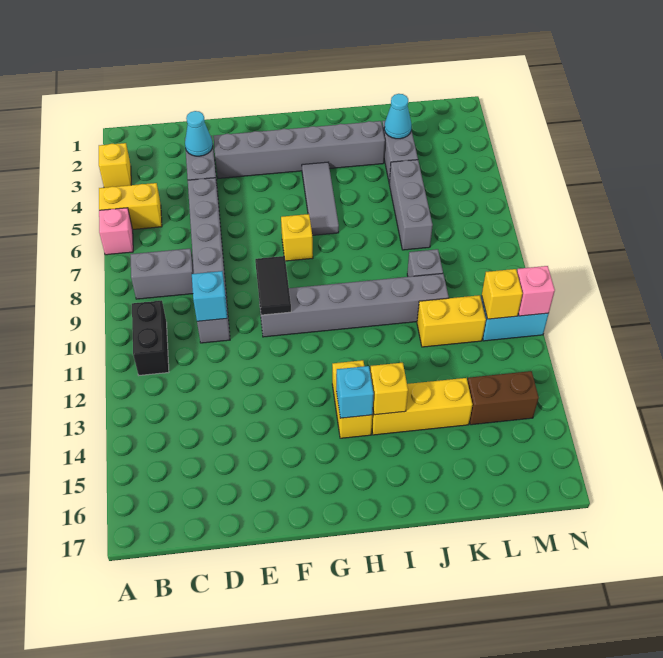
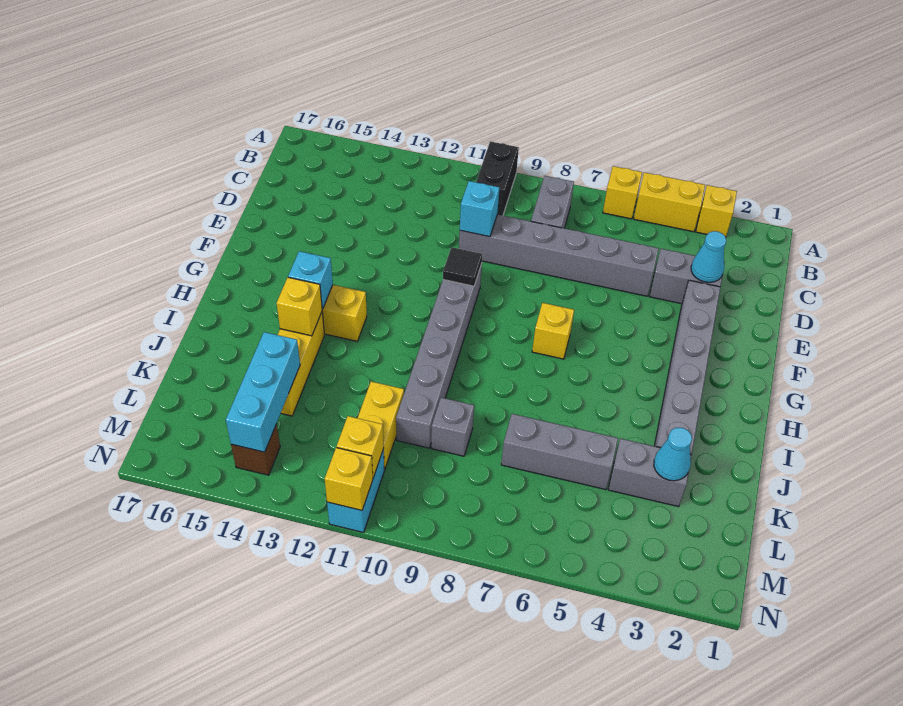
yellow brick A5:B5 level 1 -> yellow brick A4:A5 level 1
pink brick A6 level 1 -> yellow brick A6 level 1
black brick B10:B11 level 1 -> black brick A10:B10 level 1
black tile F9:F10 level 2 -> black tile F10 level 2
grey tile H4:H6 level 1 -> none
none -> cyan brick K14:M14 level 2
brown brick L14:M14 level 1 -> brown brick M14 level 1
pink brick N11 level 2 -> yellow brick N11 level 2

